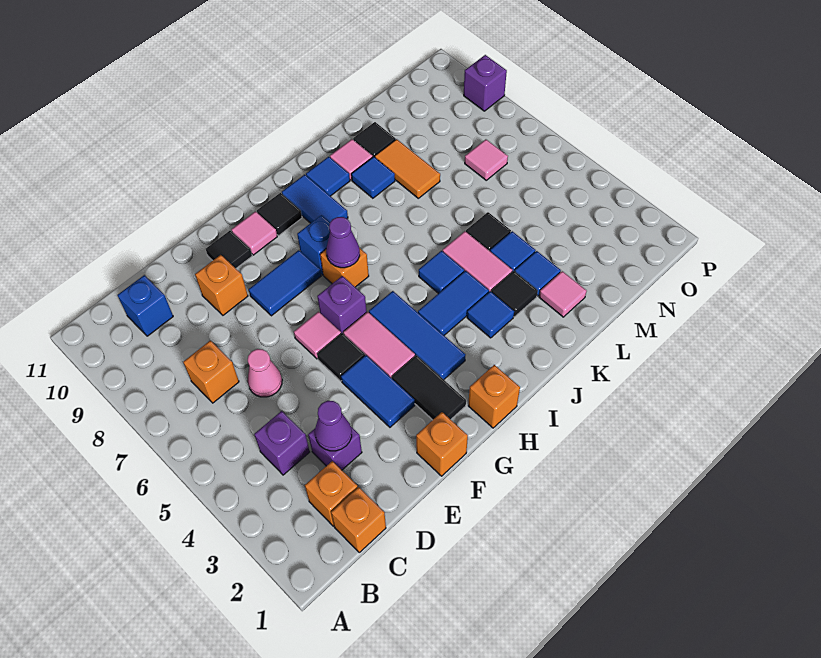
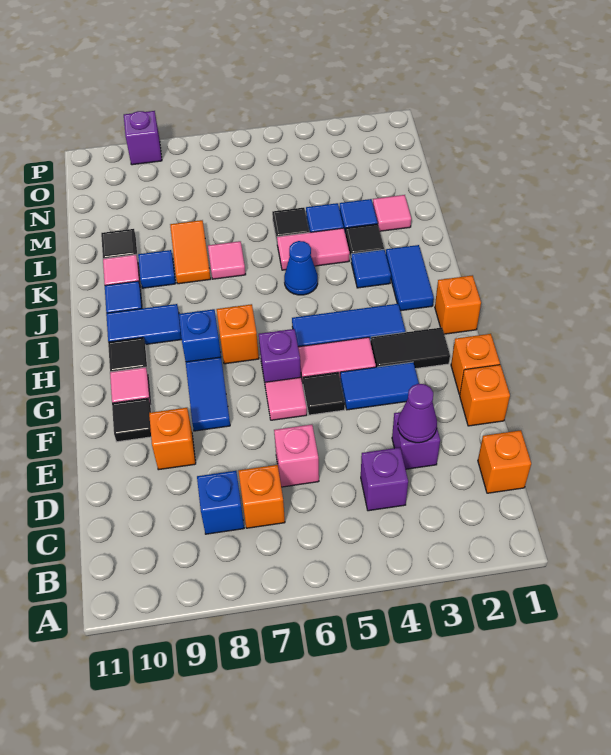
orange brick C2 level 1 -> orange brick E1 level 1
blue brick C10 level 1 -> blue brick C8 level 1
pink cone D6 level 1 -> pink brick D6 level 1
purple cone H7 level 2 -> none
blue tile I4:J4 level 1 -> blue tile I2:J2 level 1
blue tile J5 level 1 -> blue cone J5 level 1
orange tile L8:L9 level 1 -> orange tile K8:L8 level 1
pink tile N7 level 1 -> pink tile K7 level 1

